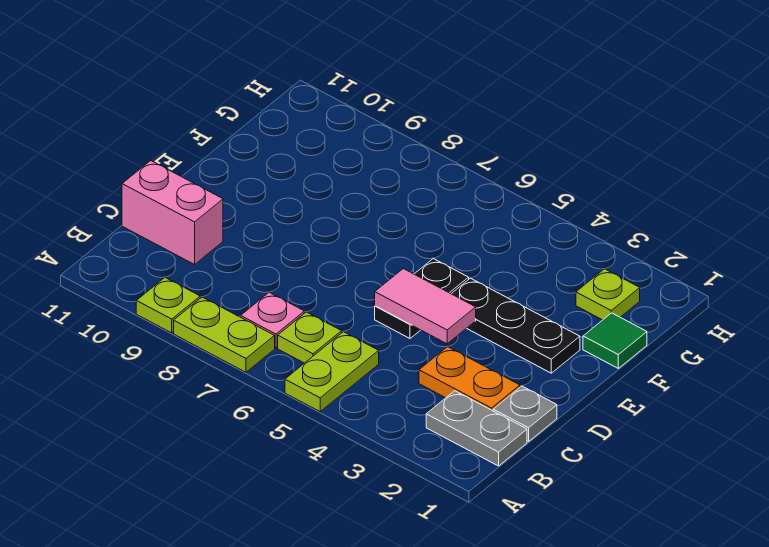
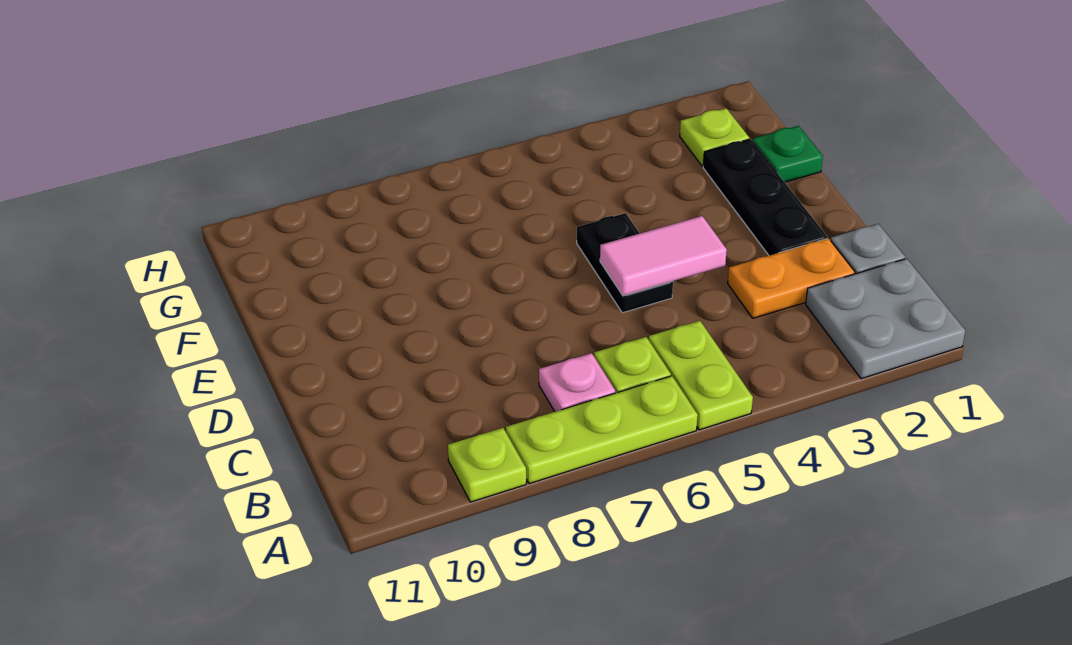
lime plate A7:A8 level 1 -> lime plate A6:A8 level 1
grey plate B1:B2 level 1 -> grey plate A1:B2 level 1
pink brick C10:C11 level 1 -> none
black plate E2:E4 level 1 -> black plate D2:F2 level 1
green tile F1 level 1 -> green plate F1 level 1

